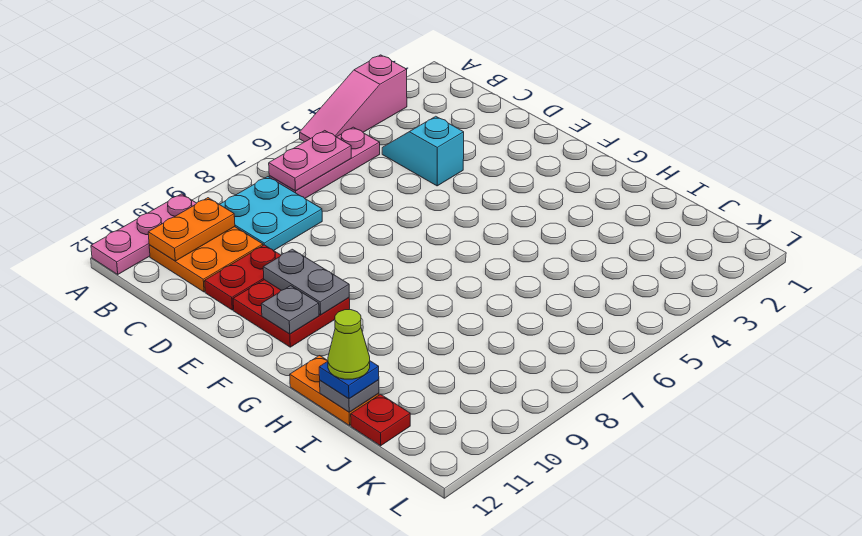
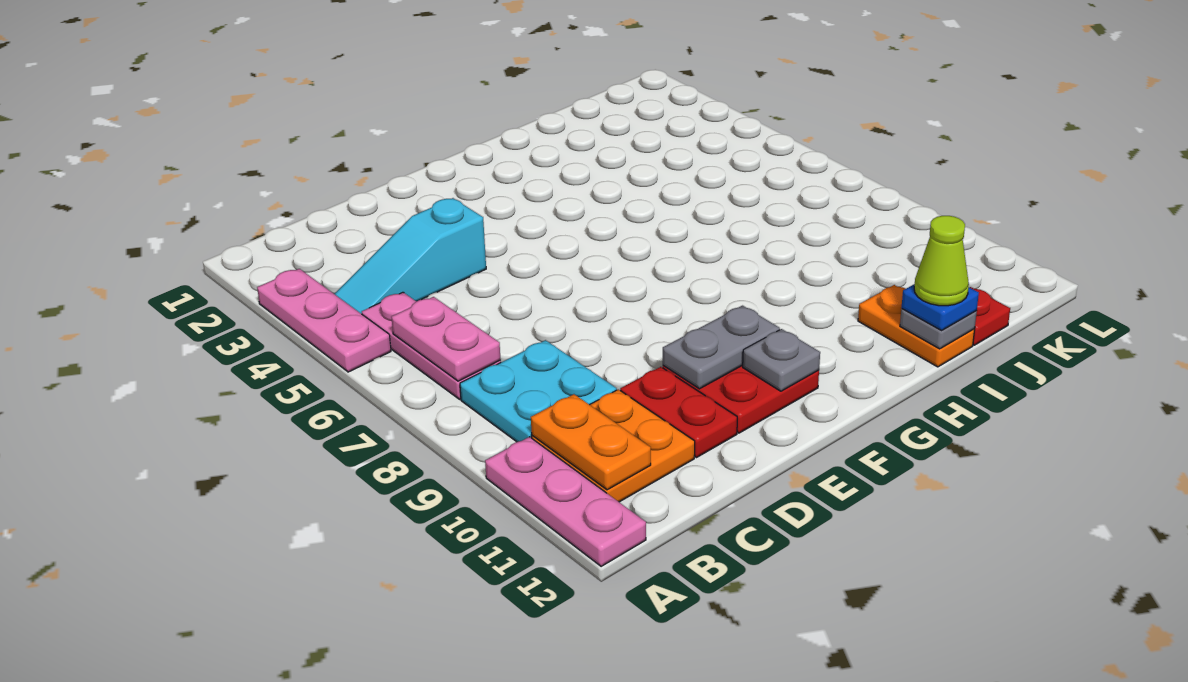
pink slope A3:A5 level 1 top 3 -> pink plate A3:A5 level 1
cyan slope C4:D4 level 1 top D -> cyan slope B4:D4 level 1 top D
orange plate H12:I12 level 1 -> orange plate I11:I12 level 1

